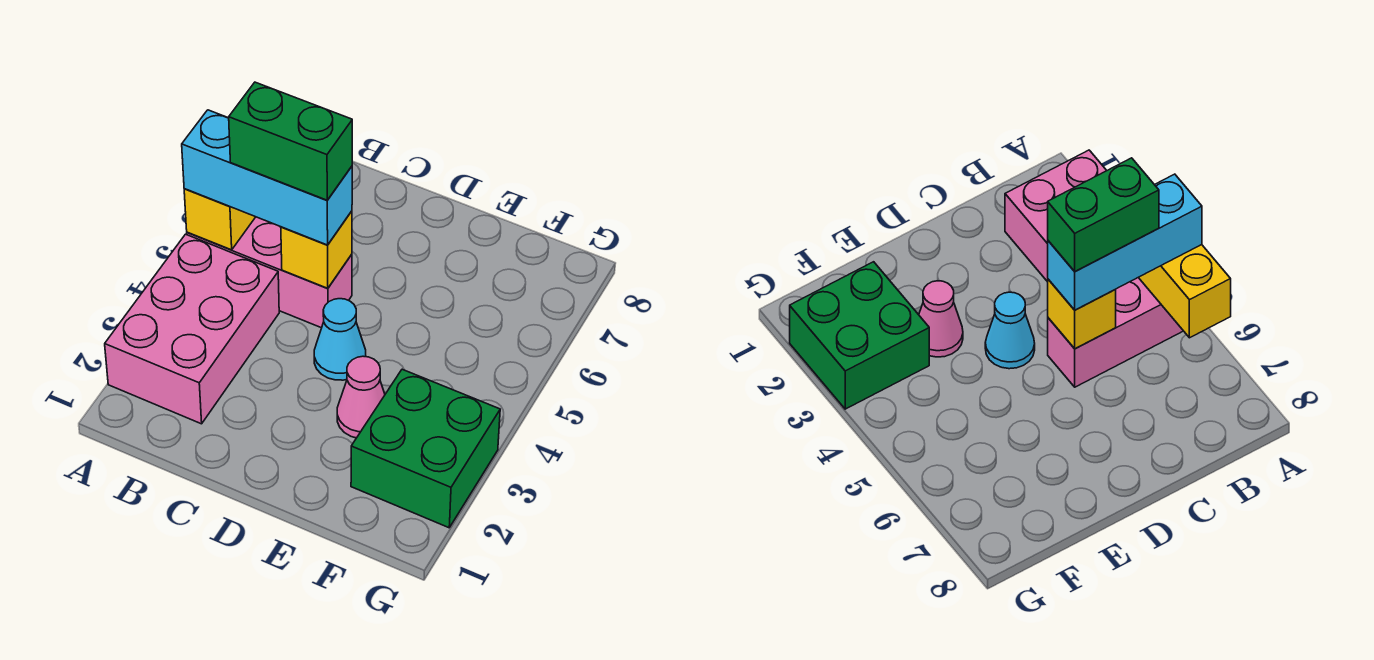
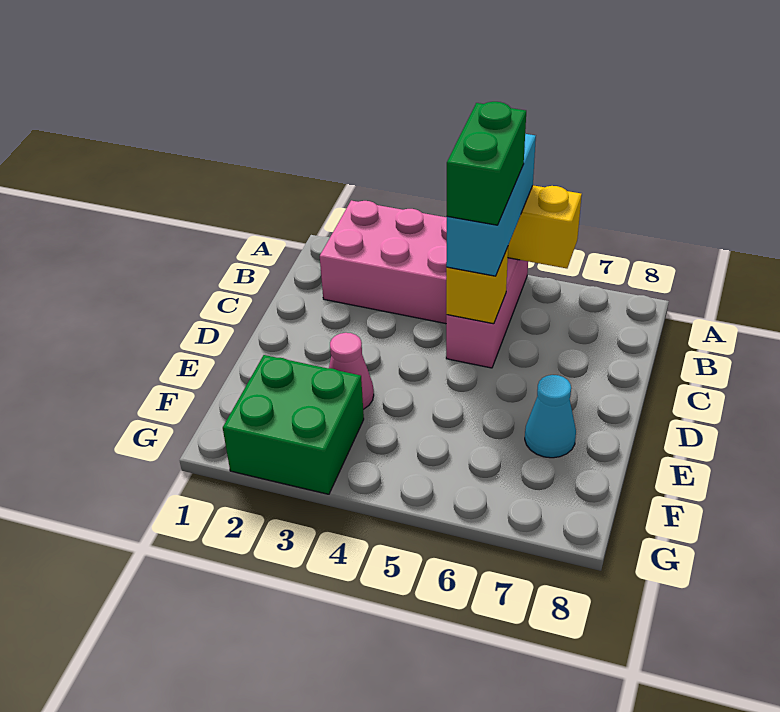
cyan cone D4 level 1 -> cyan cone E7 level 1

